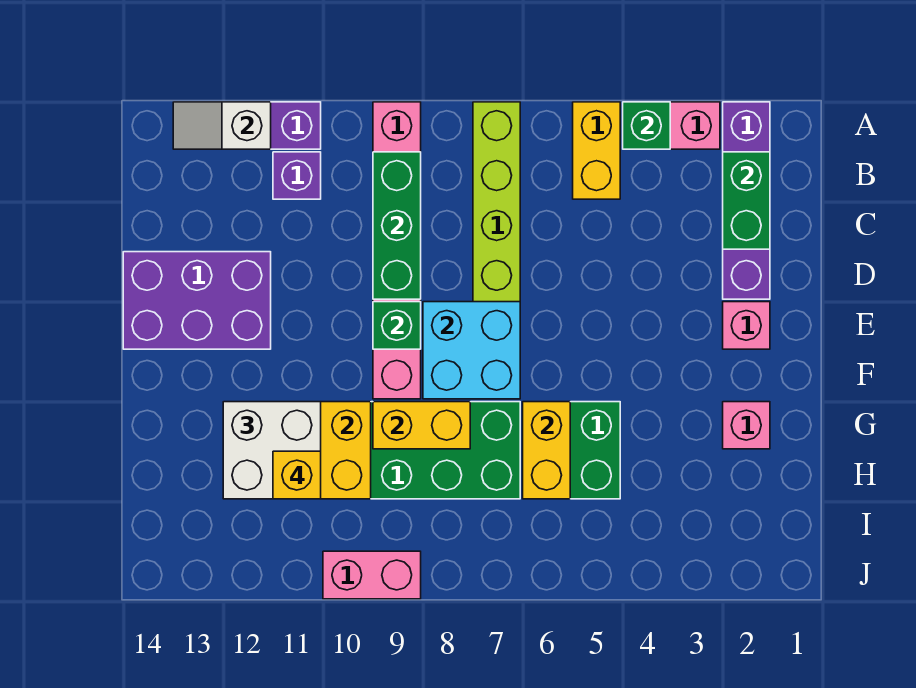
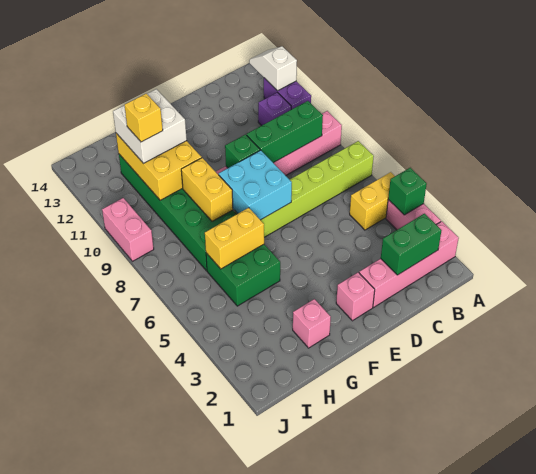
purple brick A2:D2 level 1 -> pink brick A2:D2 level 1
purple brick D12:E14 level 1 -> none

